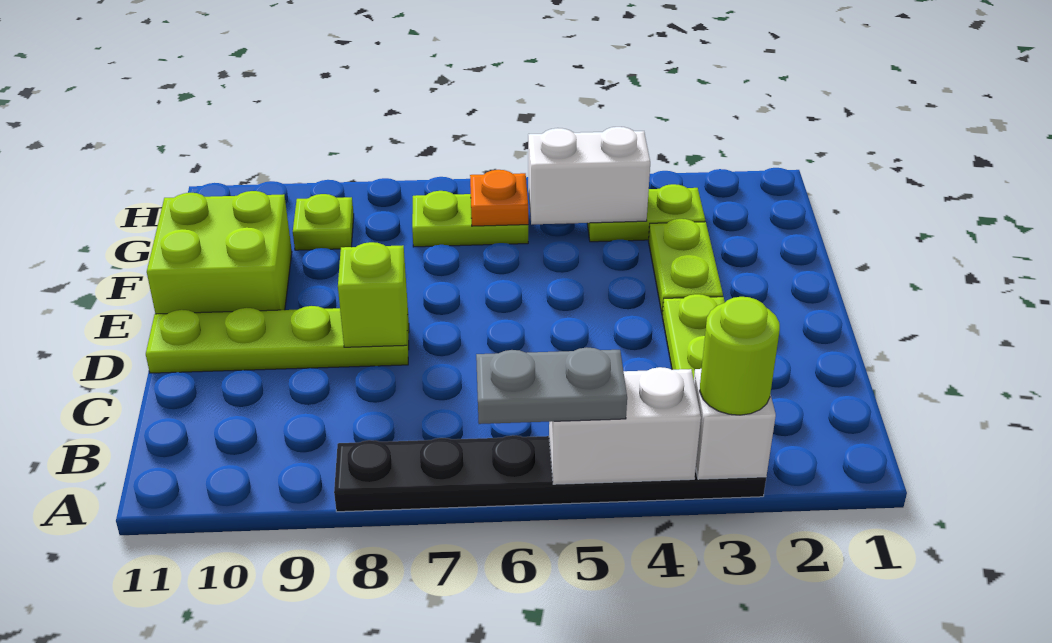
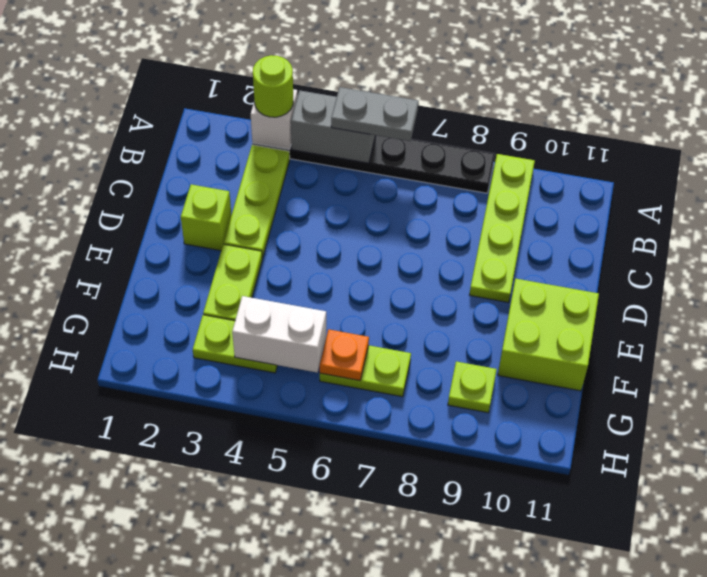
white brick A4:A5 level 2 -> grey brick A4:A5 level 2
lime plate D8:D11 level 1 -> lime plate A9:D9 level 1
lime brick D8 level 2 -> lime brick D2 level 1

